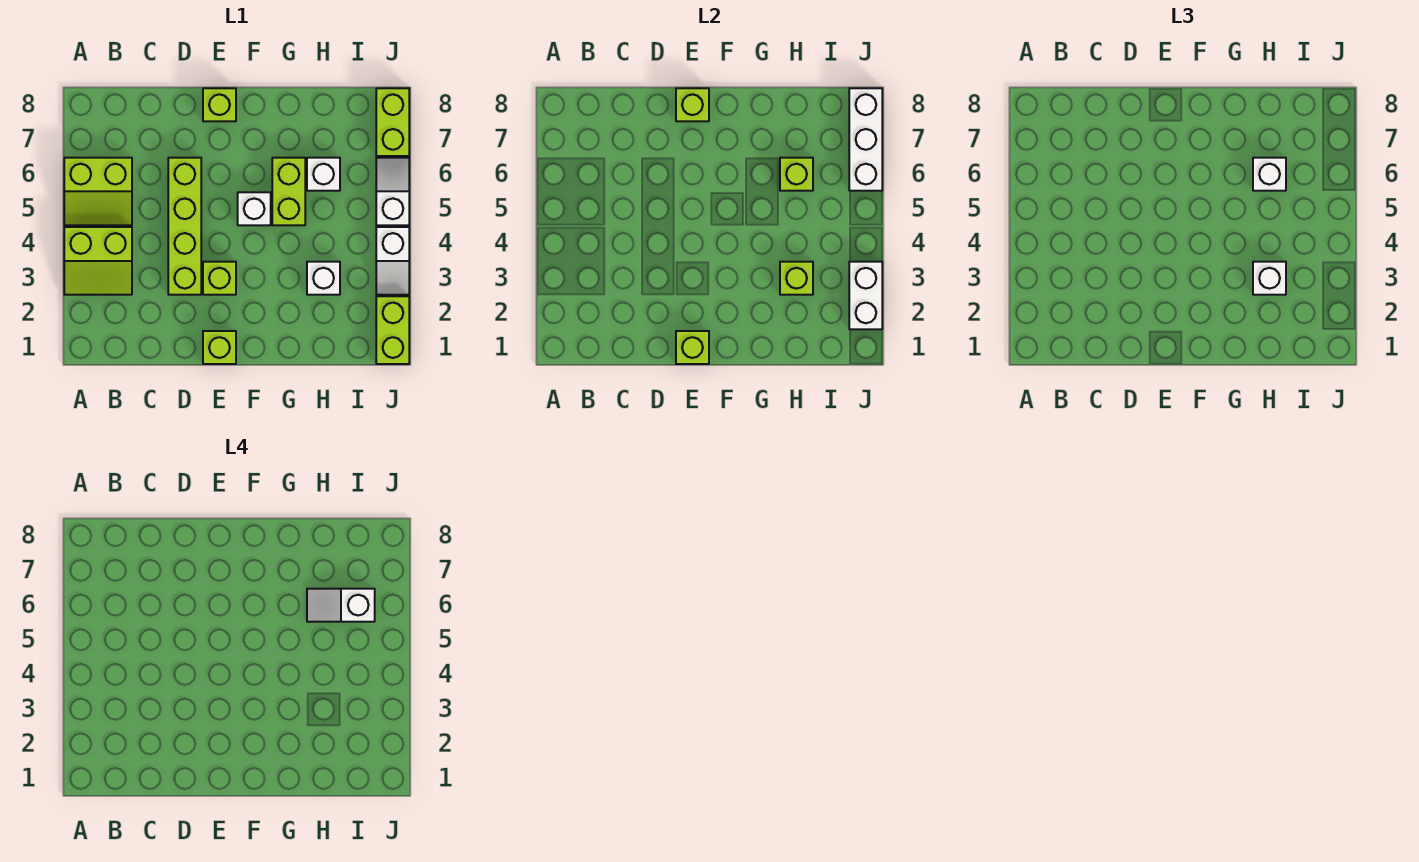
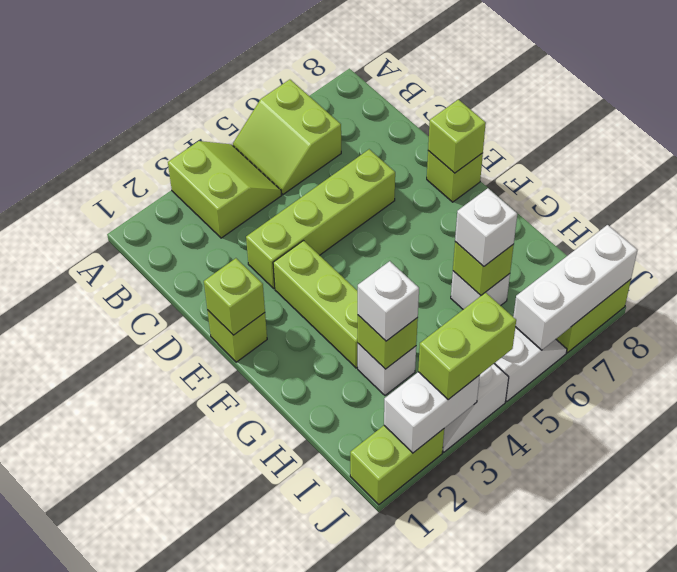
lime slope A3:B4 level 1 top 4 -> lime slope A3:B4 level 1 top 3
lime brick E3 level 1 -> lime brick E3:G3 level 1
white brick F5 level 1 -> none
lime brick G5:G6 level 1 -> lime brick J3:J4 level 3
white slope H6:I6 level 4 top I -> none

